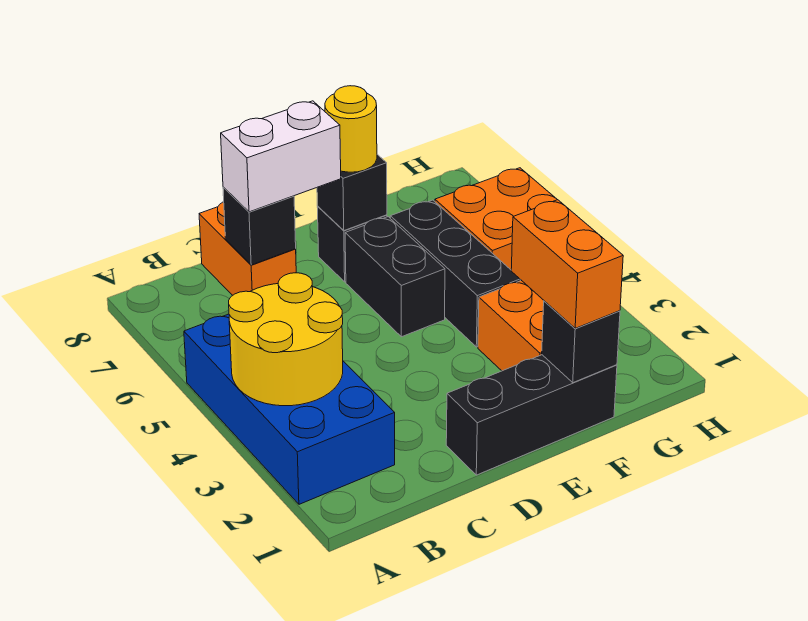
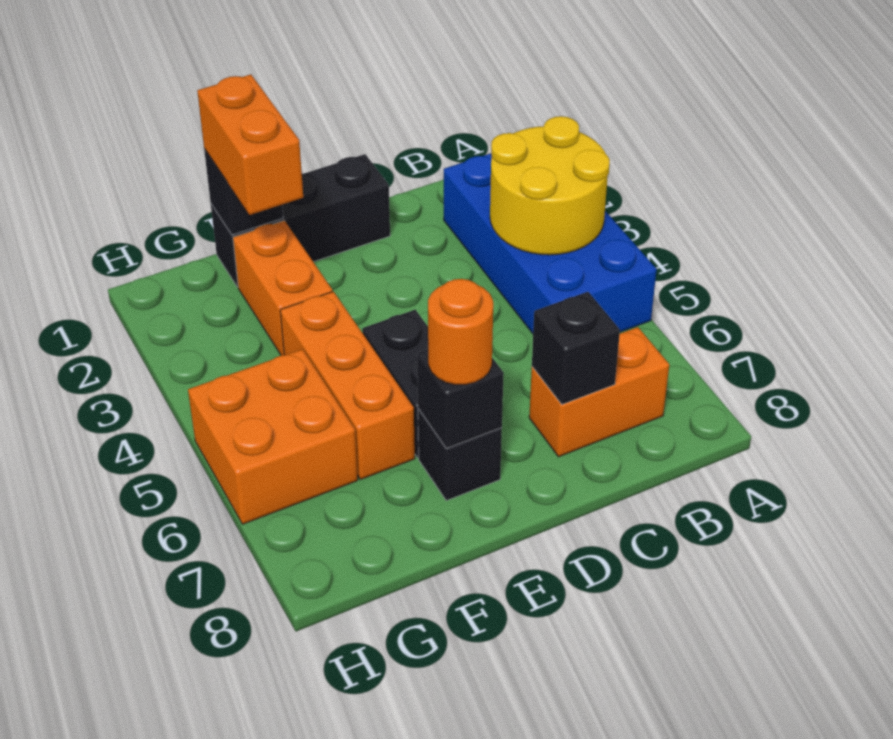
orange brick C7:C8 level 1 -> orange brick B7:C7 level 1
white brick C7:D7 level 3 -> none
yellow round brick E7 level 3 -> orange round brick E7 level 3
black brick F4:F6 level 1 -> orange brick F4:F6 level 1

